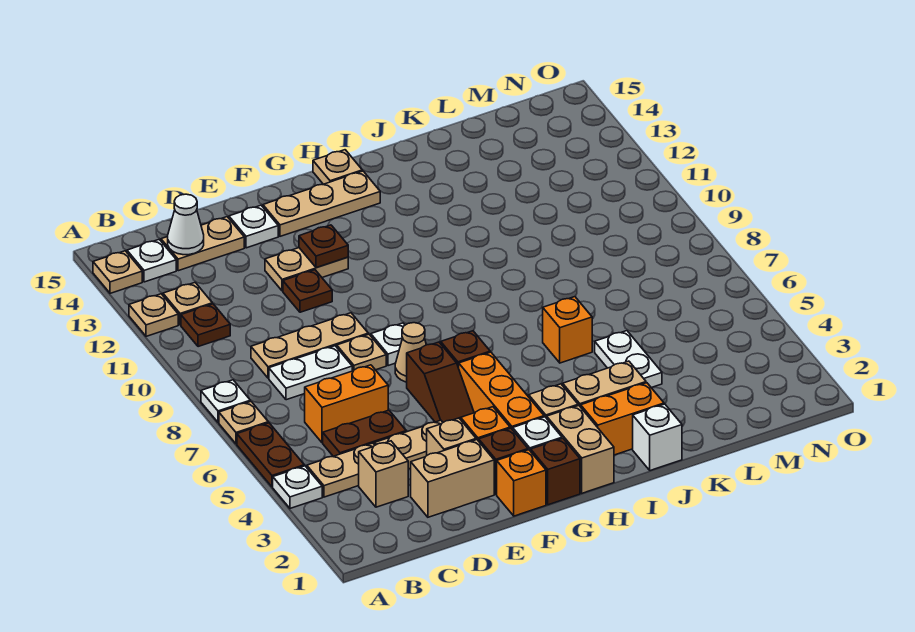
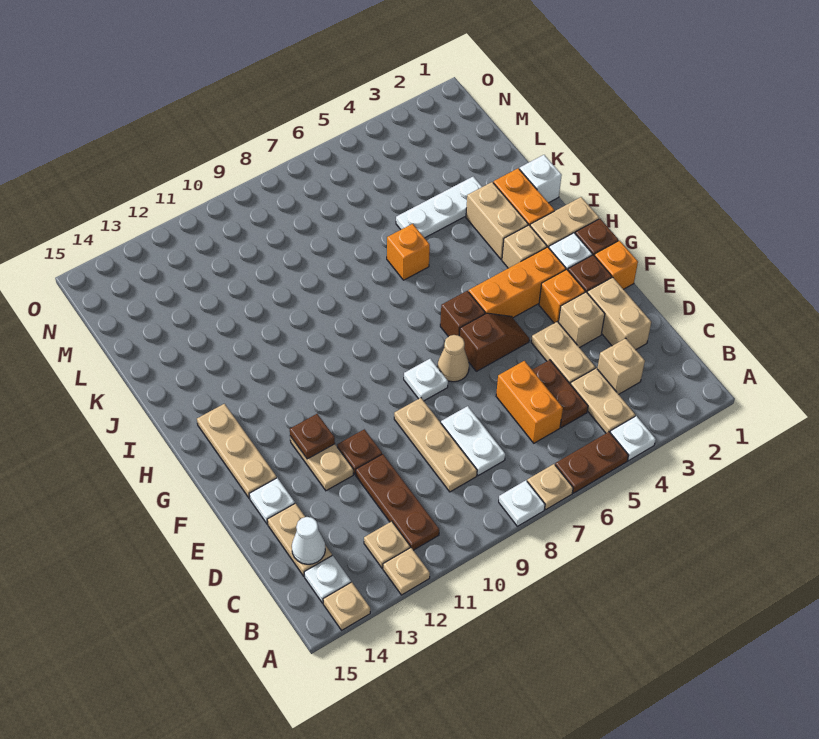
brown plate B11 level 1 -> brown plate B11:D11 level 1
tan plate E8 level 1 -> none
tan plate H15 level 1 -> none
white plate K4:K5 level 1 -> white plate K3:K5 level 1

